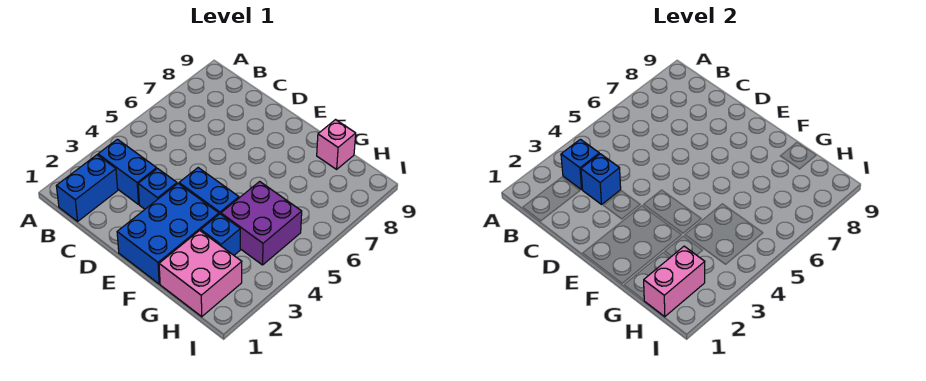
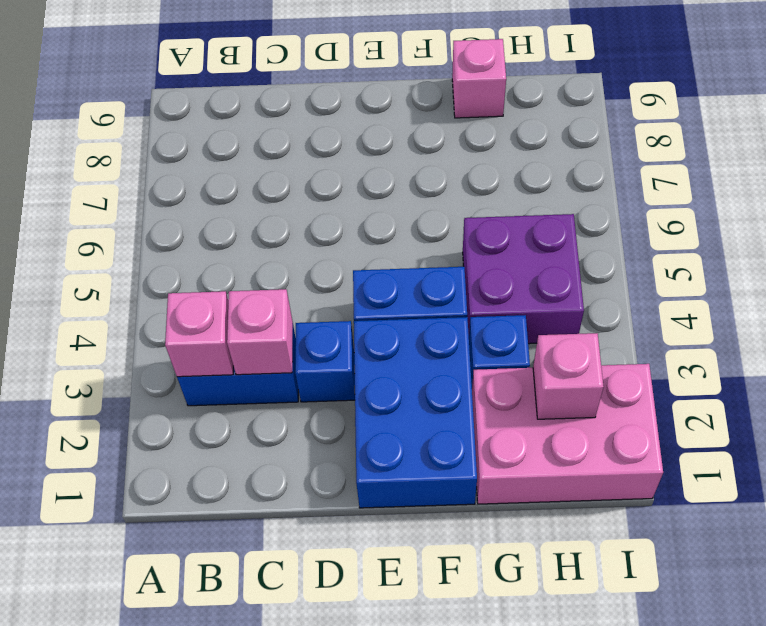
blue brick B1:B2 level 1 -> none
blue brick B3 level 2 -> pink brick B3 level 2
blue brick C3 level 2 -> pink brick C3 level 2
pink brick G1:H2 level 1 -> pink brick G1:I2 level 1
pink brick H1:H2 level 2 -> pink brick H2 level 2

